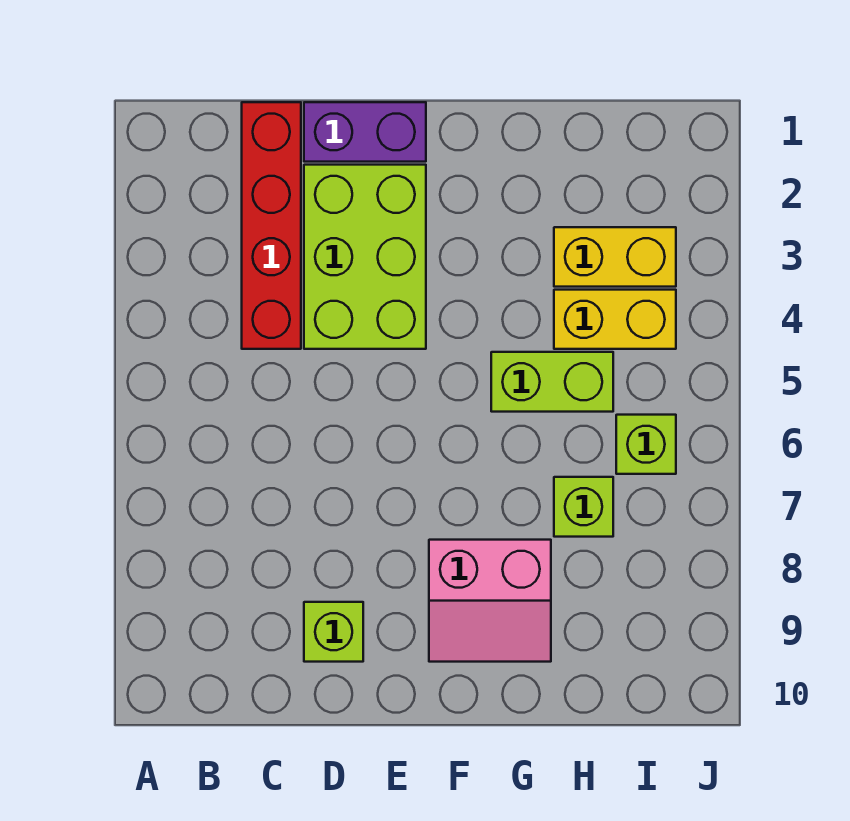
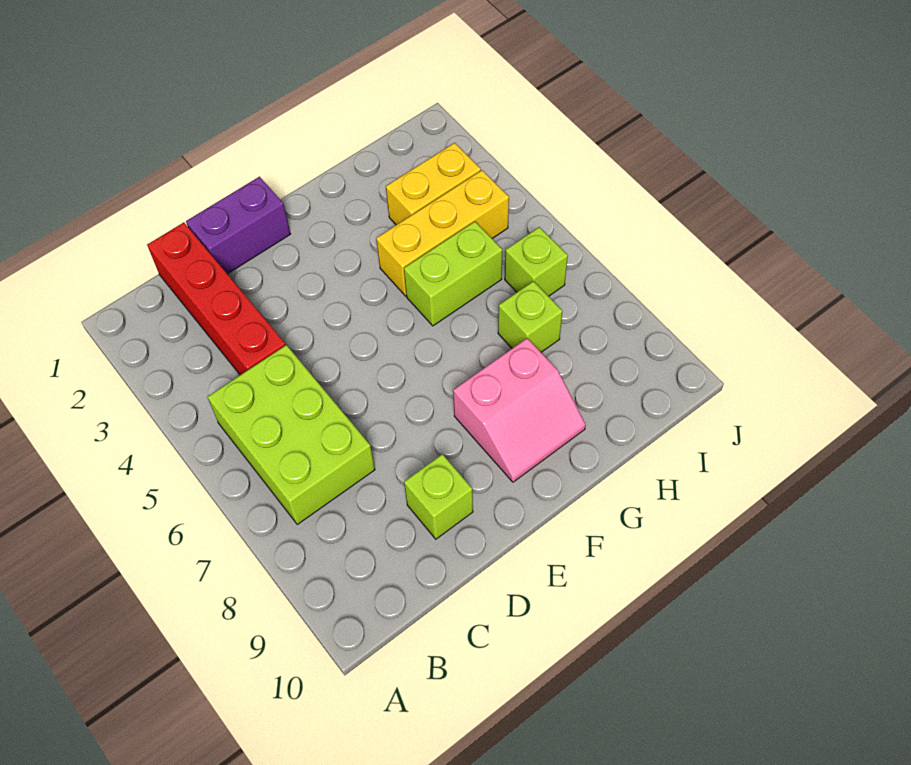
lime brick D2:E4 level 1 -> lime brick B5:C7 level 1
yellow brick H4:I4 level 1 -> yellow brick G4:I4 level 1

